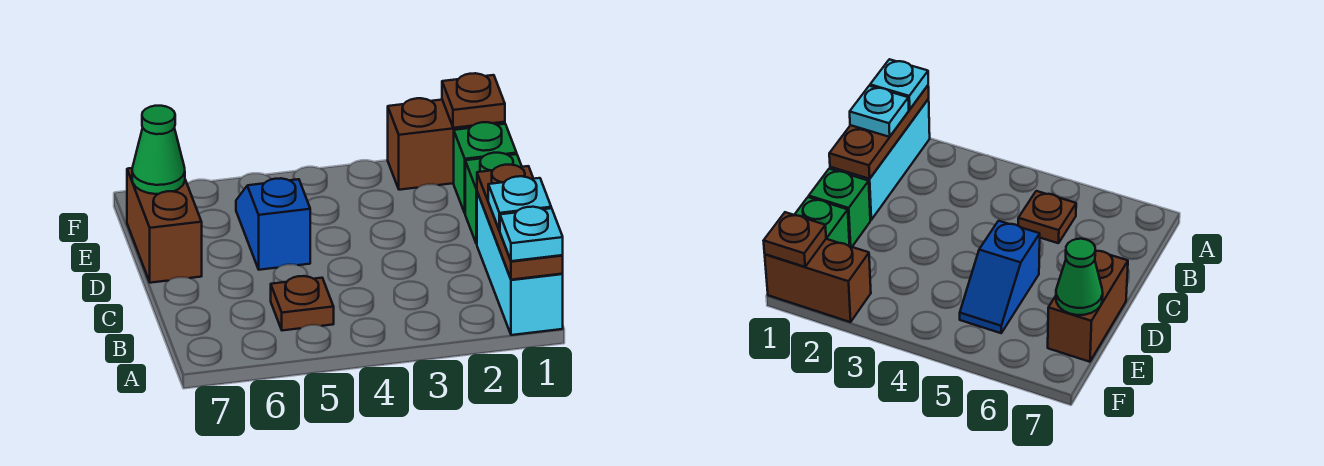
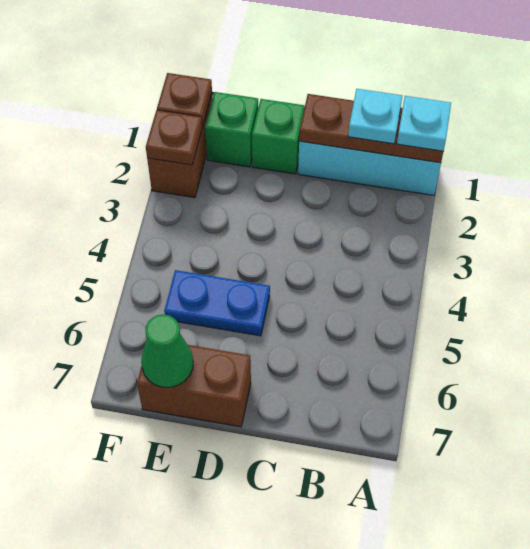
brown plate B5 level 1 -> brown plate F2 level 2
blue slope D5:E5 level 1 top D -> blue plate D5:E5 level 1

